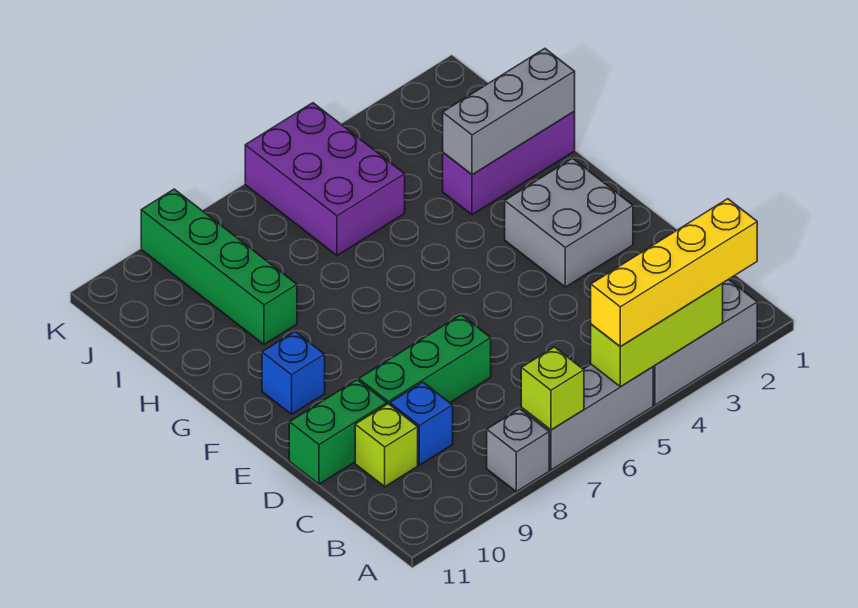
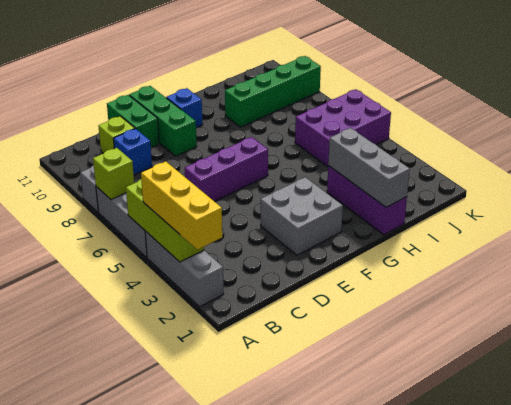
yellow brick A2:A5 level 3 -> yellow brick A2:A4 level 3
none -> purple brick D6:F6 level 1
green brick D7:D9 level 1 -> green brick E9:E11 level 1

